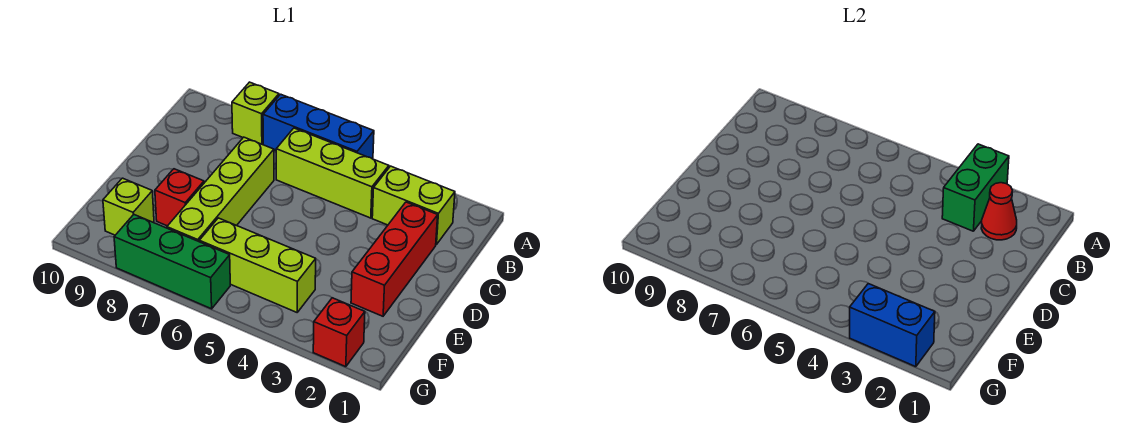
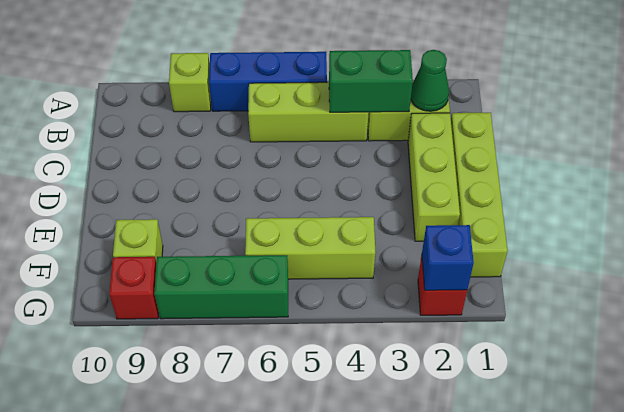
green brick A3:B3 level 2 -> green brick B3:B4 level 2
red cone B2 level 2 -> green cone B2 level 2
red brick C2:E2 level 1 -> lime brick C2:E2 level 1
lime brick C7:F7 level 1 -> lime brick C1:F1 level 1
red brick E8 level 1 -> red brick G9 level 1
blue brick G2:G3 level 2 -> blue brick G2 level 2

